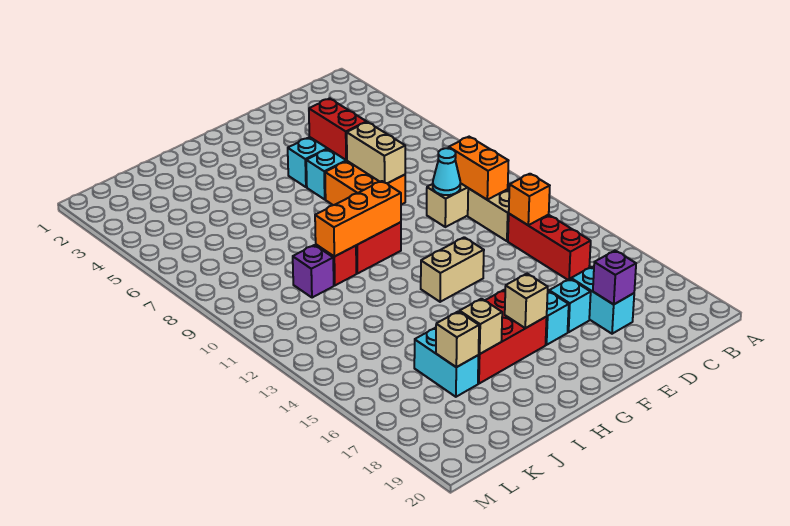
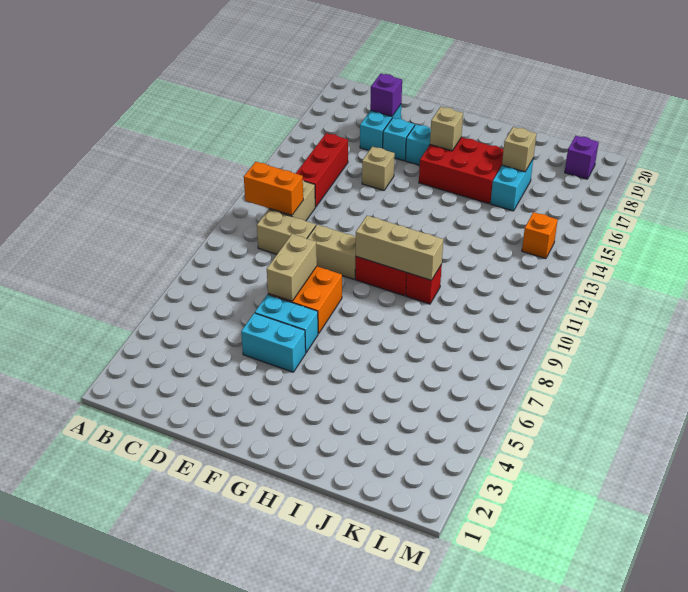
orange brick C10:C11 level 2 -> orange brick B11:C11 level 2
orange brick C13 level 2 -> orange brick L14 level 1
cyan cone D10 level 2 -> none
red brick E5:E6 level 2 -> none
tan brick F13:G13 level 1 -> tan brick E10:F10 level 1
orange brick G10:I10 level 2 -> tan brick G10:I10 level 2
tan brick I17 level 2 -> tan brick E15 level 1
purple brick J10 level 1 -> purple brick L19 level 1

